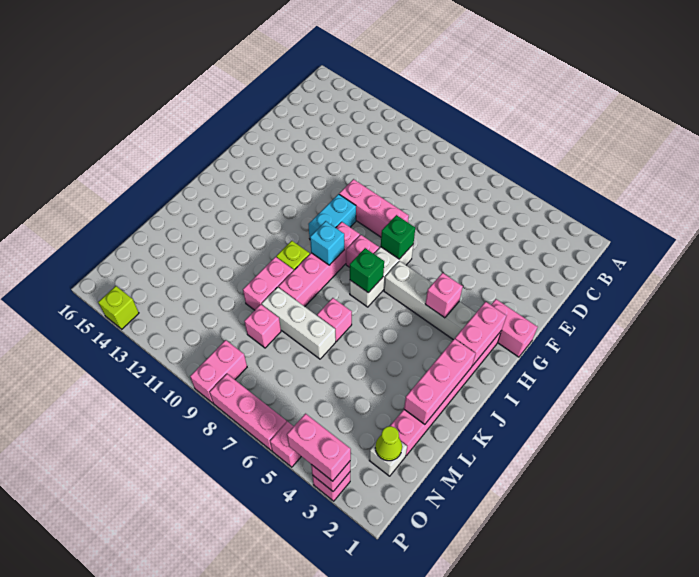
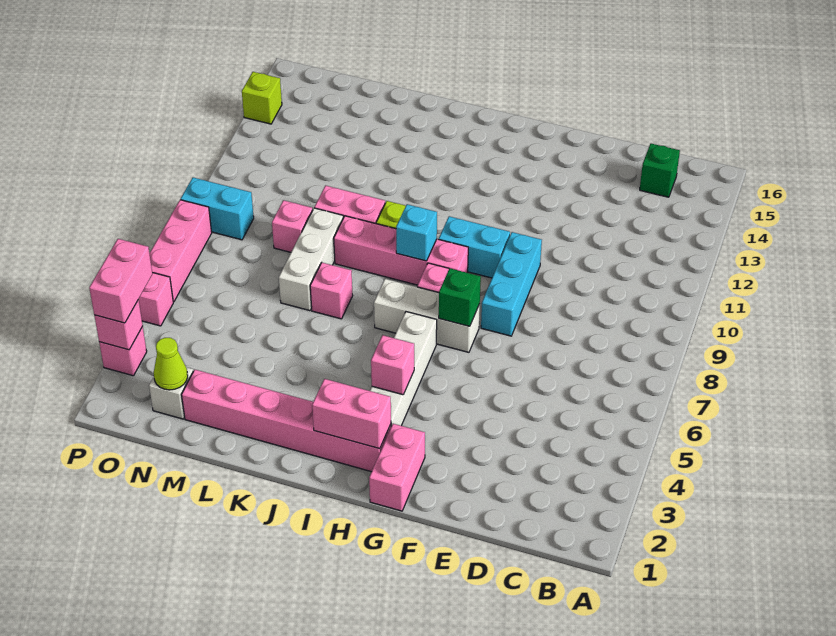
pink brick F8:F10 level 1 -> cyan brick F8:F10 level 1
green brick I7 level 2 -> green brick C15 level 1
pink brick J2:L2 level 2 -> none
pink brick O9:P9 level 1 -> cyan brick O9:P9 level 1

